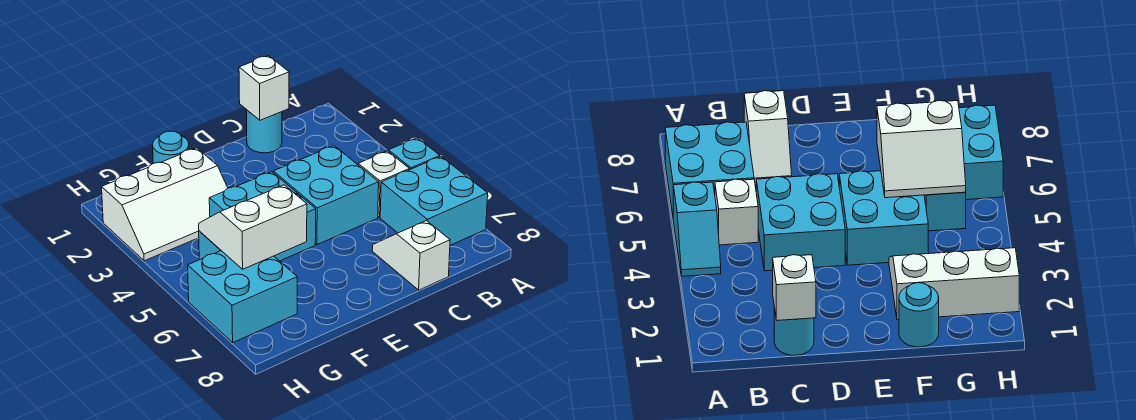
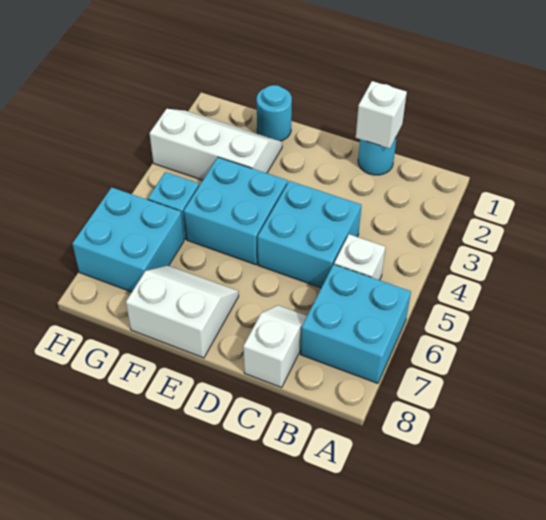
cyan slope A4:A5 level 1 top 5 -> none
white slope F2:H3 level 1 top 2 -> white slope F2:H3 level 1 top 3
white slope F5:G6 level 2 top 6 -> white slope E7:F8 level 1 top 8

